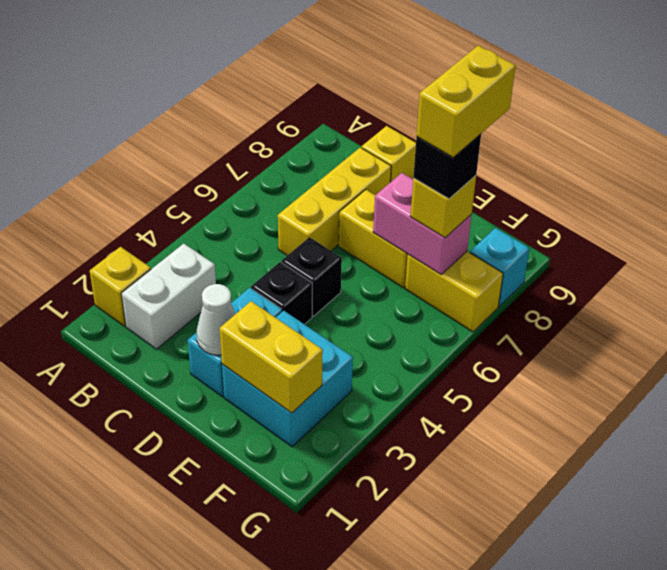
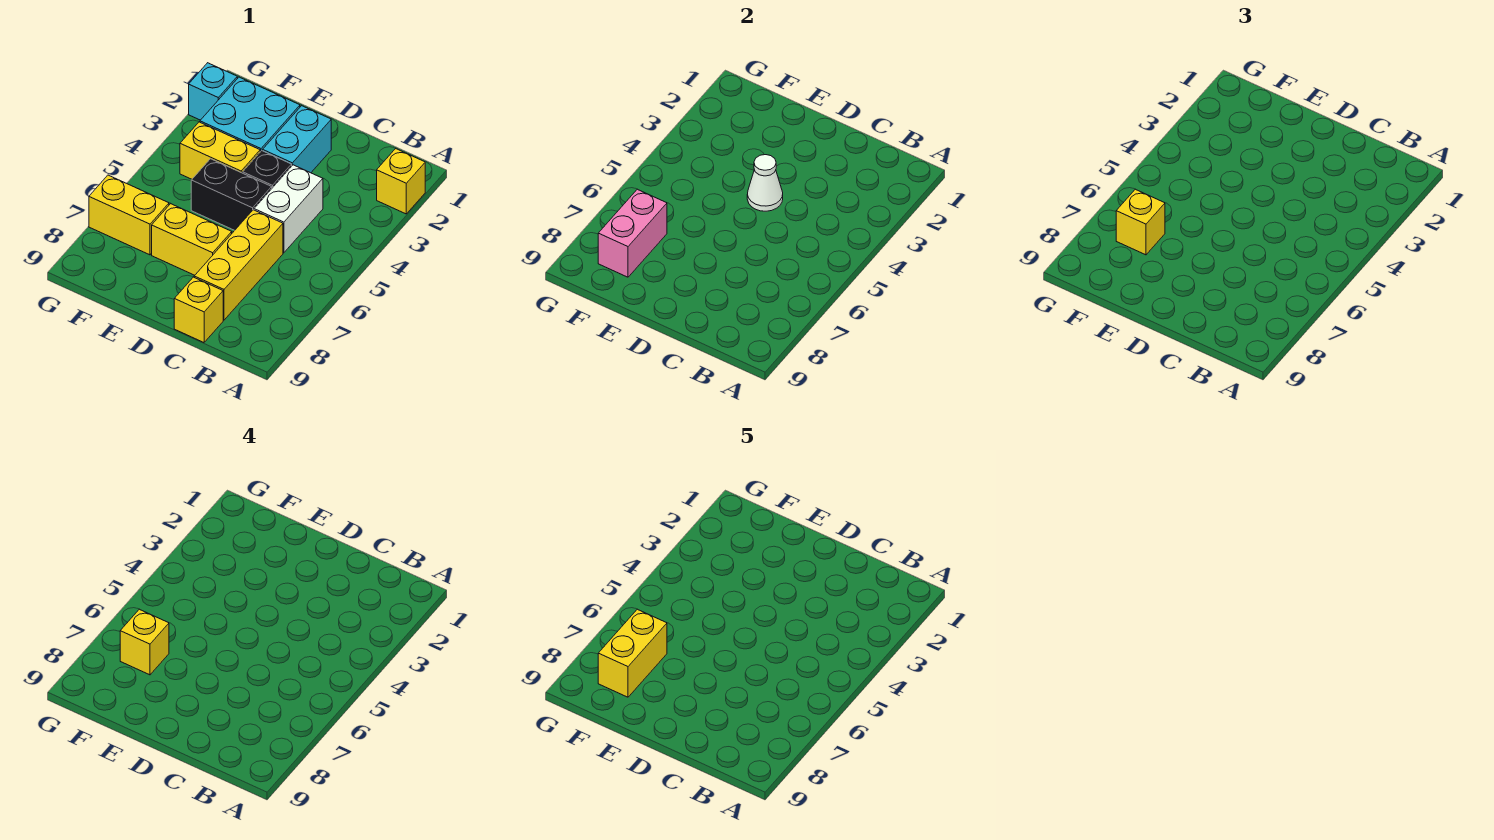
white brick B2:B3 level 1 -> white brick C4:C5 level 1
white cone D2 level 2 -> white cone D4 level 2
black brick D5 level 1 -> black brick D5:E5 level 1
yellow brick E2:F2 level 2 -> yellow brick E4:F4 level 1
pink brick E7:F7 level 2 -> pink brick F7:F8 level 2
black brick F7 level 4 -> yellow brick F7 level 4
cyan brick G8 level 1 -> cyan brick G2 level 1

